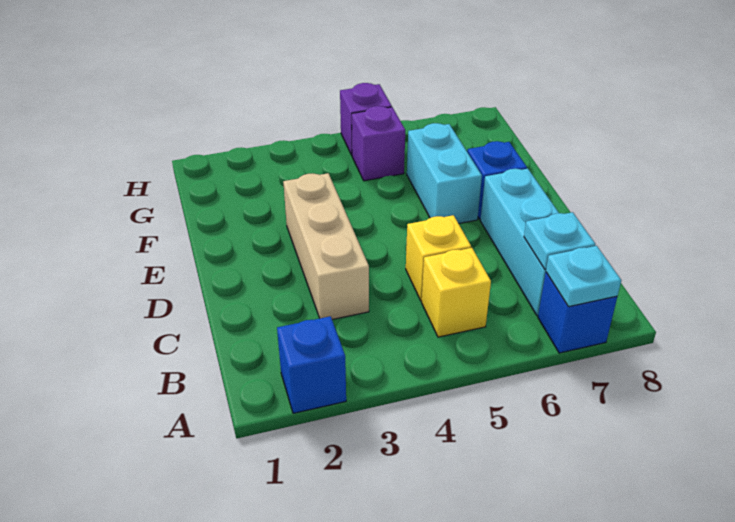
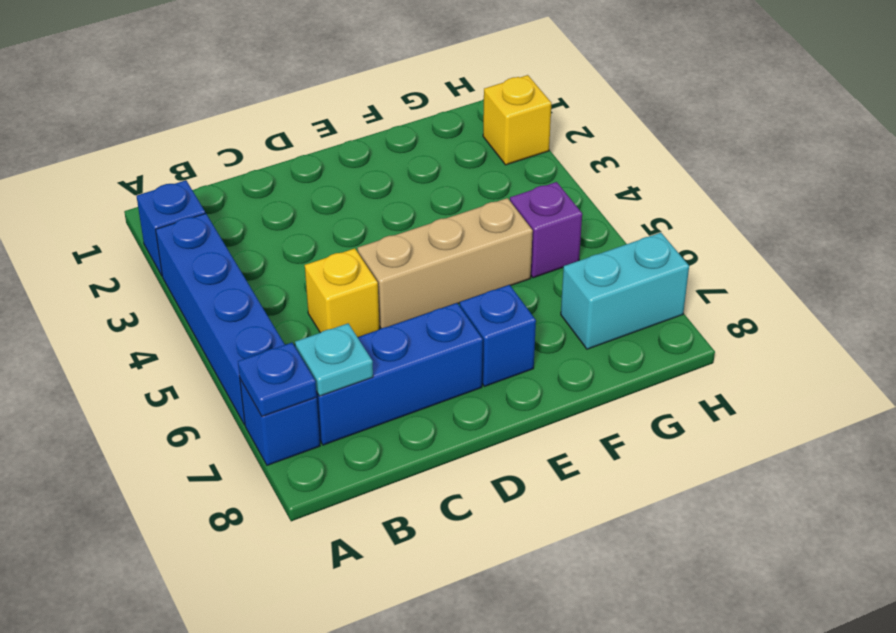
none -> blue brick A3:A6 level 1
cyan plate A7 level 2 -> blue plate A7 level 2
yellow brick B5 level 1 -> yellow brick H2 level 1
cyan brick B7:D7 level 1 -> blue brick B7:D7 level 1
tan brick C3:E3 level 1 -> tan brick D5:F5 level 1
cyan brick E6:F6 level 1 -> cyan brick G7:H7 level 1
purple brick H5 level 1 -> none

